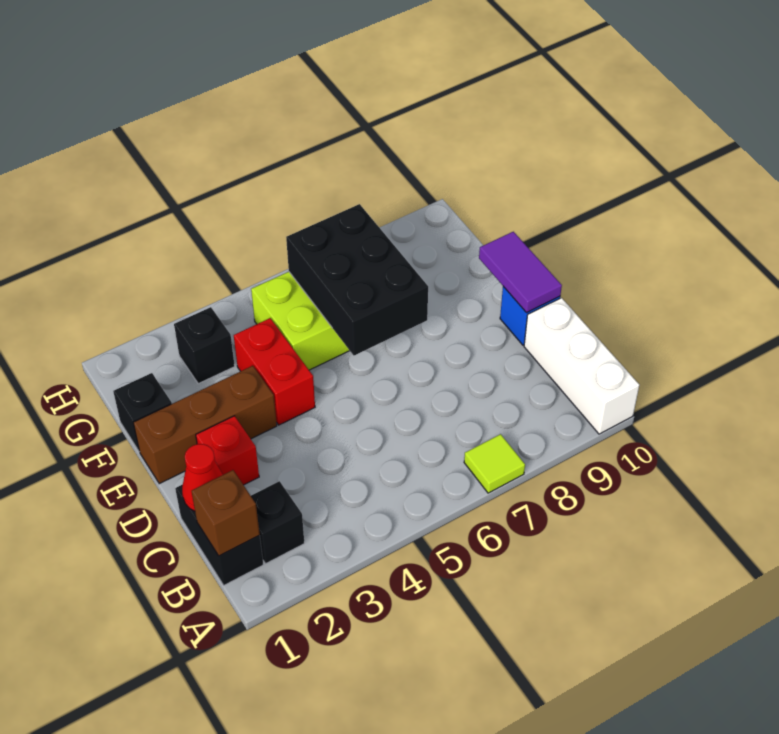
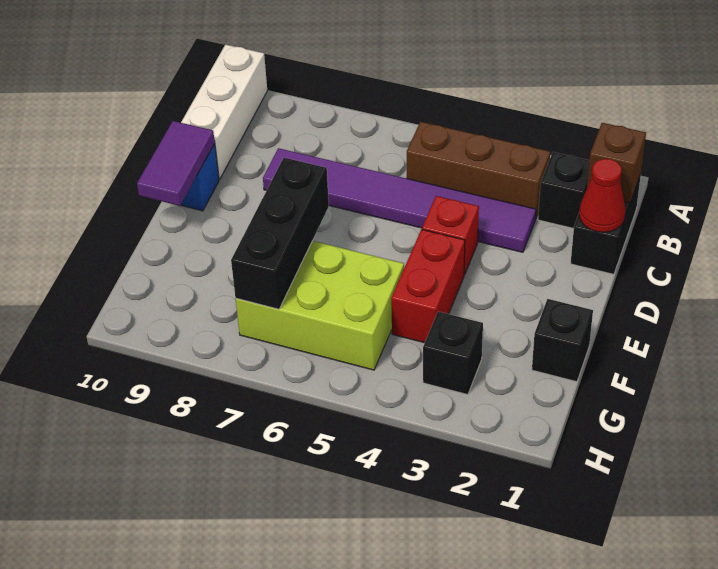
lime tile A7 level 1 -> none
none -> purple tile C3:C8 level 1
red brick D2 level 1 -> red brick D4 level 1
brown brick E1:E3 level 1 -> brown brick B3:B5 level 1
black brick E6:G7 level 2 -> black brick E7:G7 level 2

